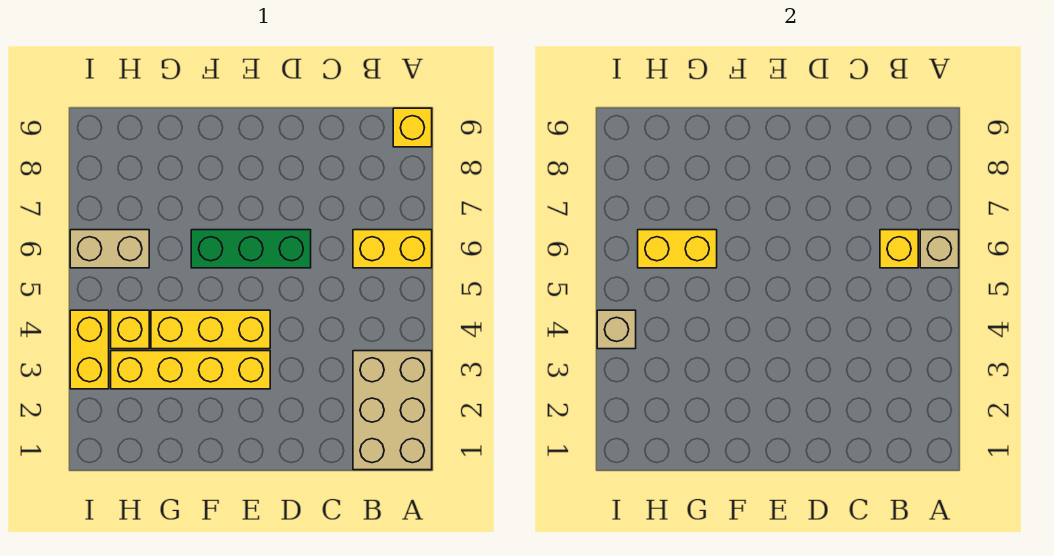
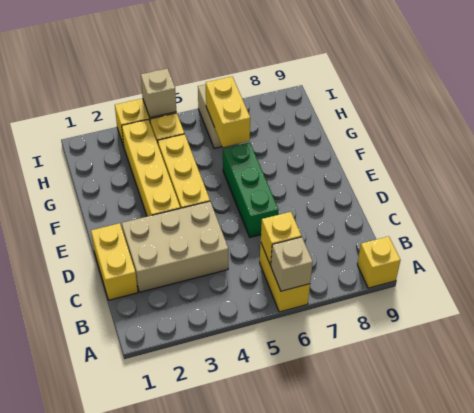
tan brick A1:B3 level 1 -> tan brick C2:D4 level 1
none -> yellow brick C1:D1 level 1

